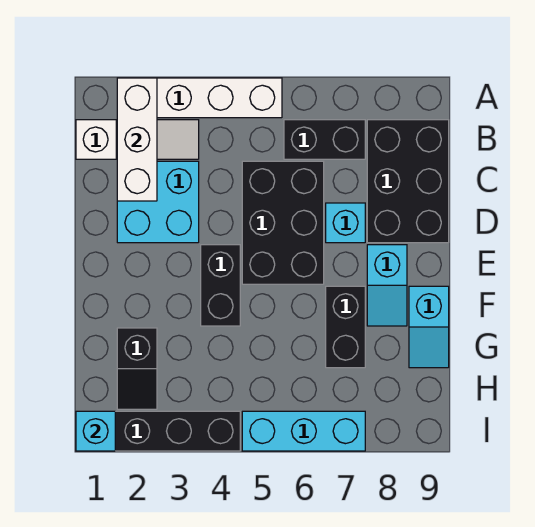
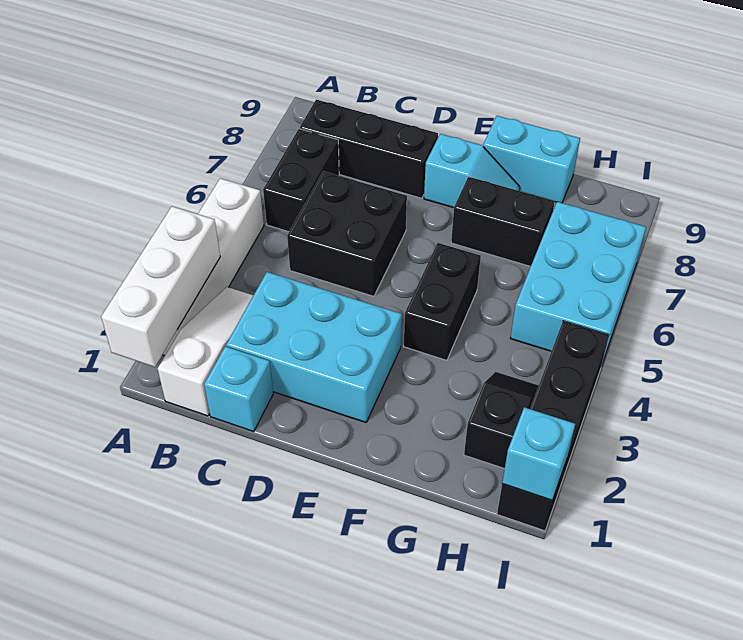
white brick A2:C2 level 2 -> white brick A1:A3 level 2
black brick B8:D9 level 1 -> black brick B8:D8 level 1
cyan brick C2:D3 level 1 -> cyan brick C2:E3 level 1
black brick C5:E6 level 1 -> black brick C5:D6 level 1
cyan brick D7 level 1 -> cyan brick C1 level 1
black brick E4:F4 level 1 -> black brick F4:F5 level 1
cyan slope F9:G9 level 1 top F -> cyan brick F9:G9 level 1
black slope G2:H2 level 1 top G -> black slope H2:H3 level 1 top 2
cyan brick I5:I7 level 1 -> cyan brick H5:I7 level 1

